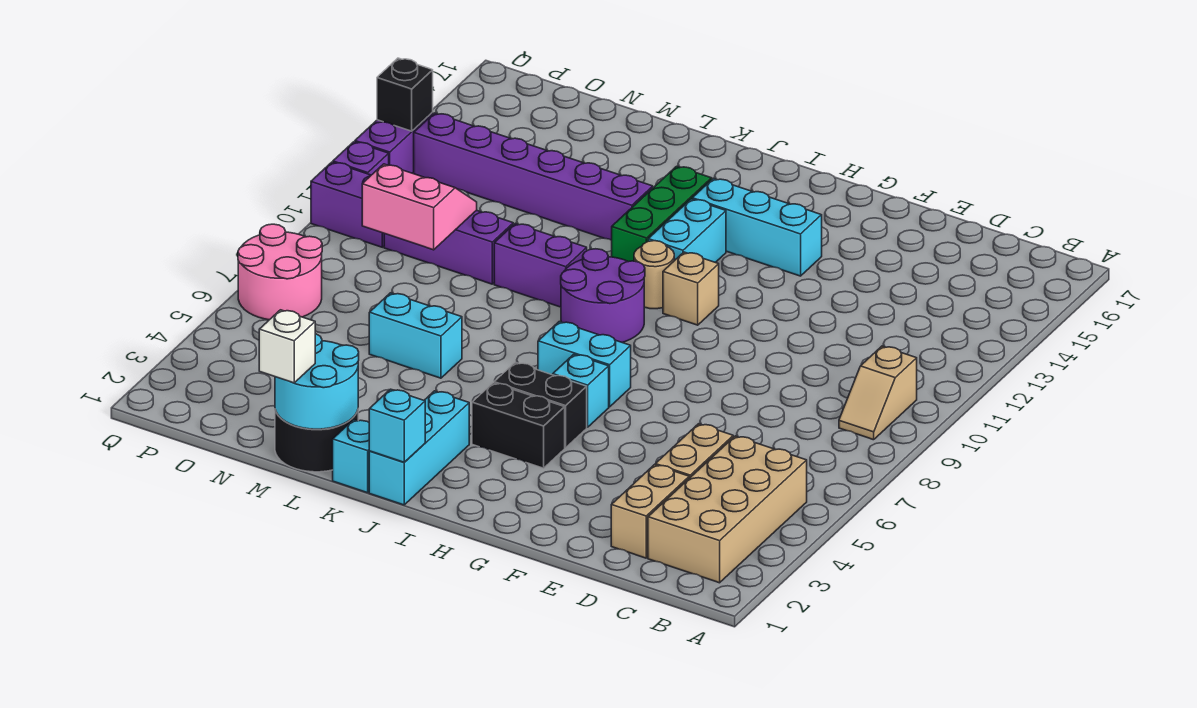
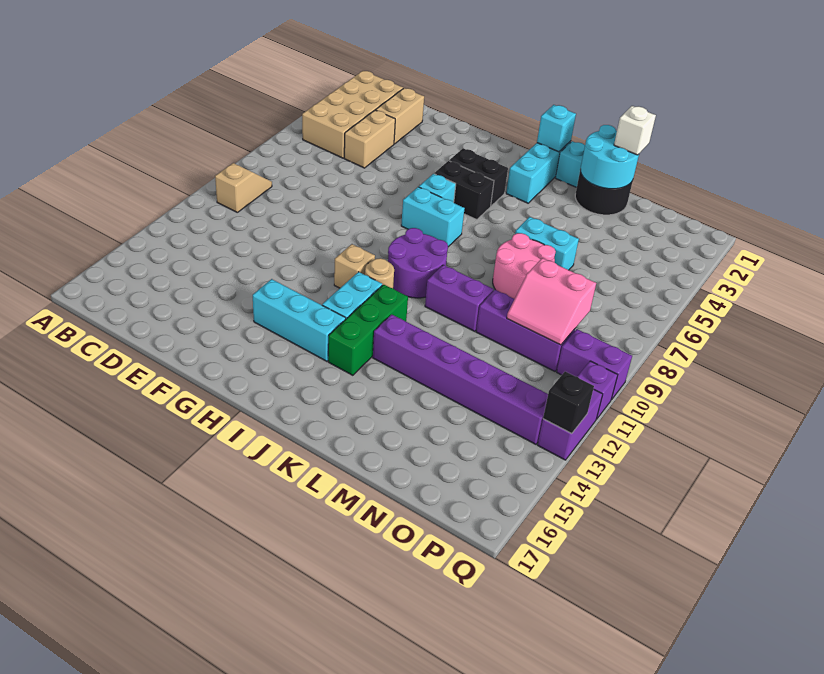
pink round brick P6:Q7 level 1 -> pink round brick L7:M8 level 1

